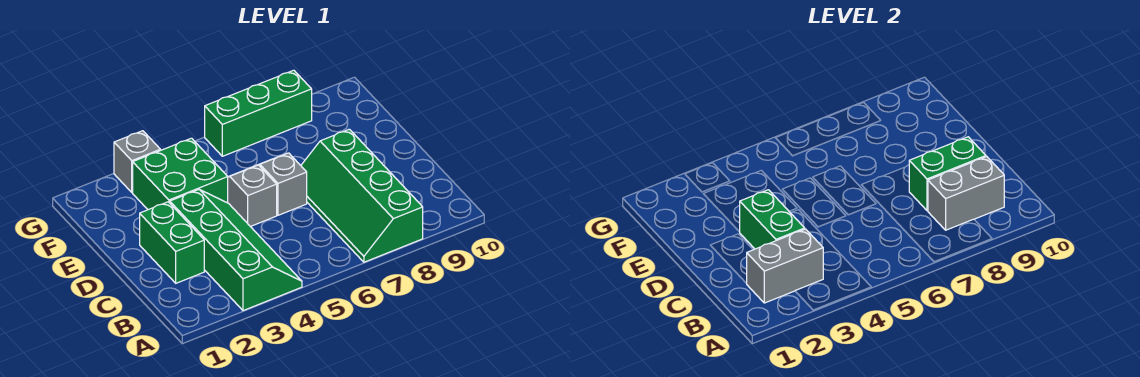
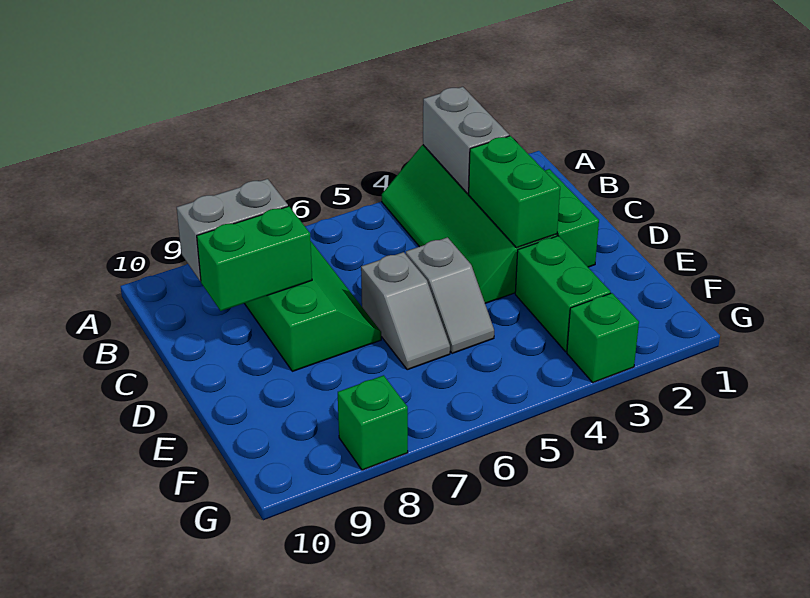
grey brick B2:B3 level 2 -> grey brick A3:B3 level 2
green brick E3:F4 level 1 -> green brick E3:F3 level 1
grey brick G3 level 1 -> green brick G3 level 1
green brick G6:G8 level 1 -> green brick G8 level 1

